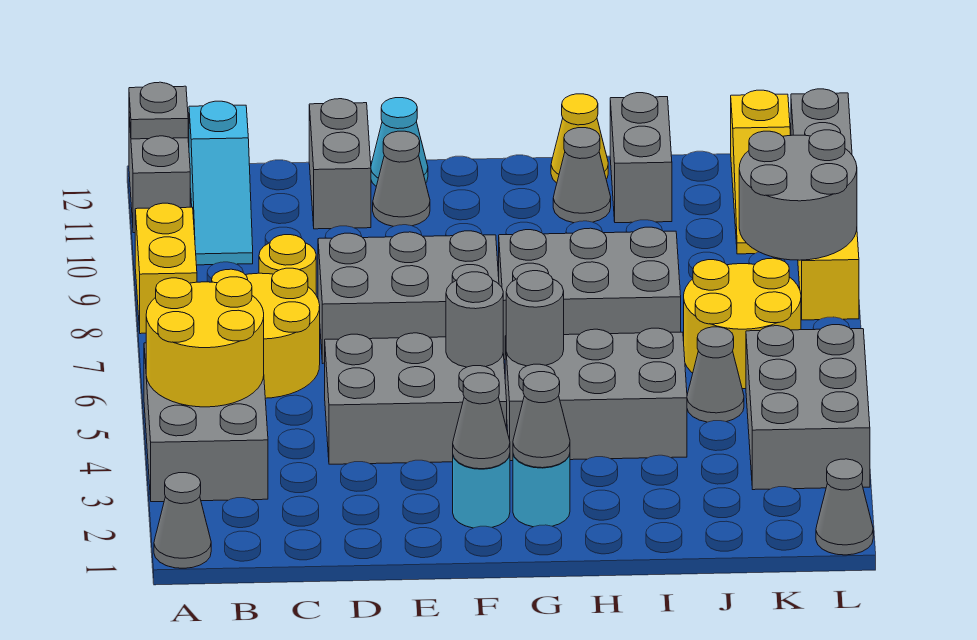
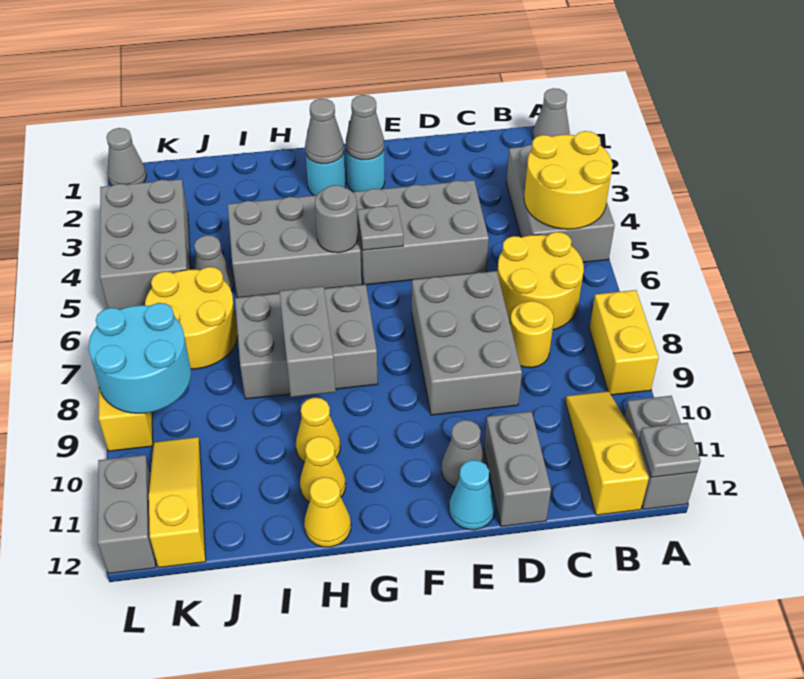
cyan slope B10:B12 level 1 top 12 -> yellow slope B10:B12 level 1 top 12
grey brick D7:F8 level 1 -> grey brick D7:E9 level 1
grey round brick F5 level 2 -> grey plate F5 level 2
none -> yellow cone H10 level 1
grey cone H11 level 1 -> yellow cone H11 level 1
grey brick I11:I12 level 1 -> grey brick H8:H9 level 2
grey round brick K8:L9 level 2 -> cyan round brick K8:L9 level 2

